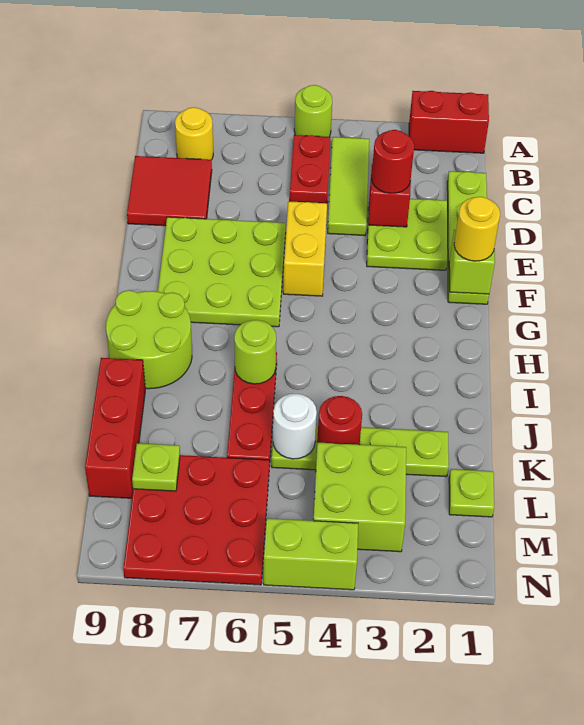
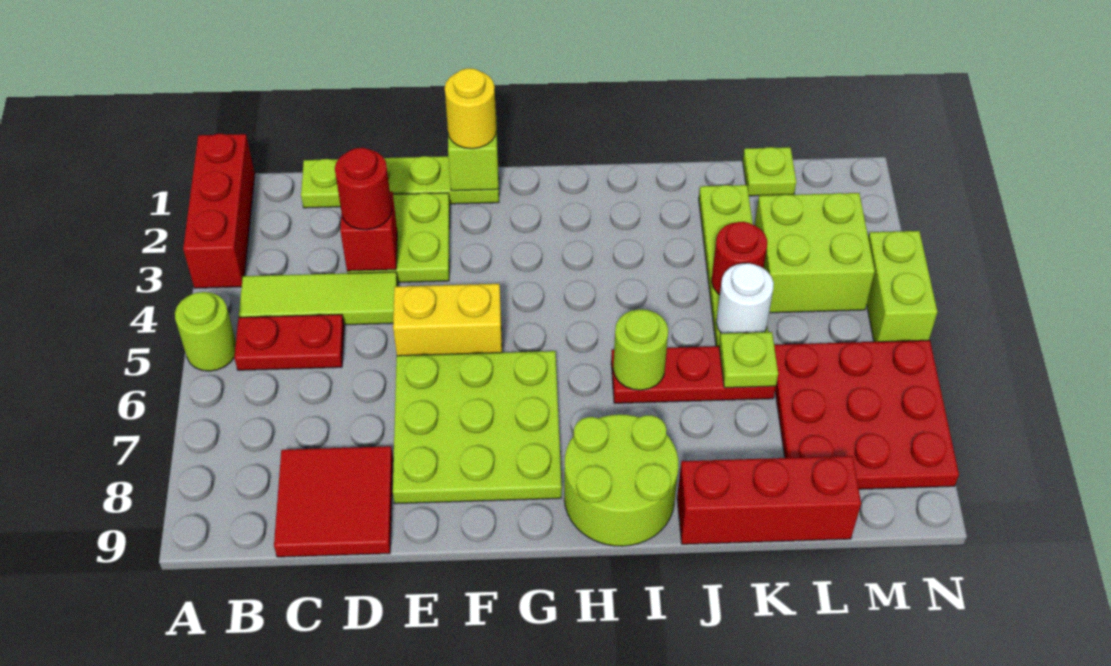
red brick A1:A2 level 1 -> red brick A1:A3 level 1
yellow round brick B8 level 1 -> none
lime plate L8 level 2 -> lime plate K6 level 2

